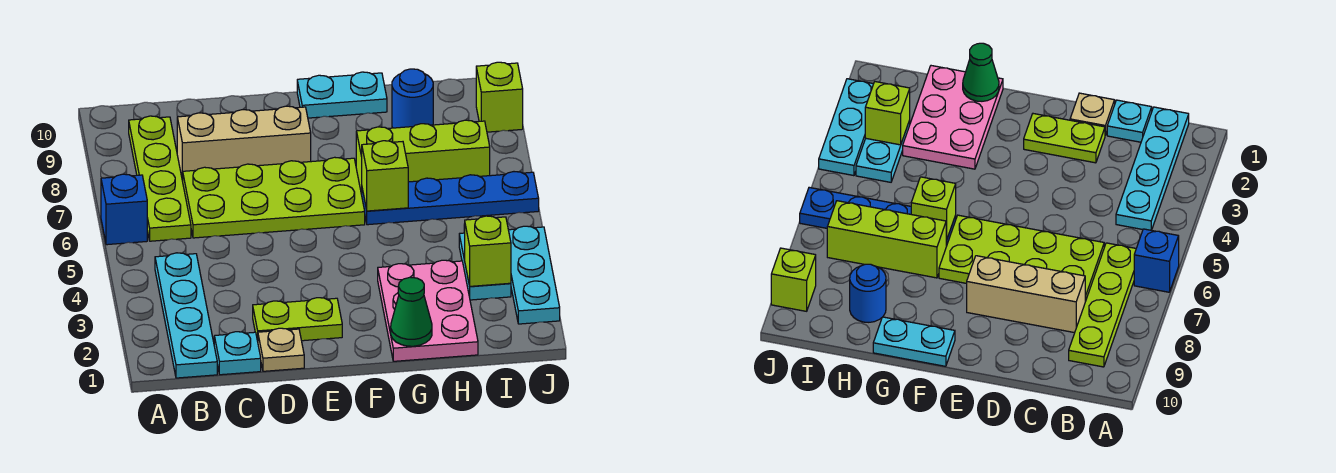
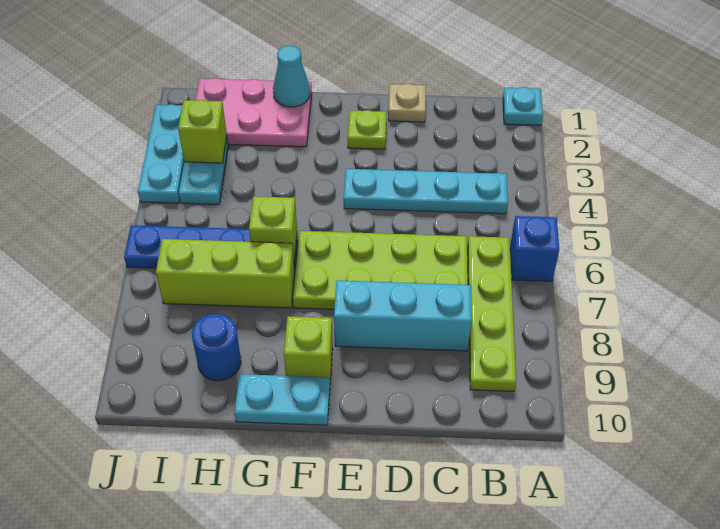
cyan plate B1:B4 level 1 -> cyan plate B4:E4 level 1
cyan plate C1 level 1 -> cyan plate A1 level 1
tan brick C8:E8 level 1 -> cyan brick C8:E8 level 1
lime plate D2:E2 level 1 -> lime plate E2 level 1
pink plate G1:H3 level 1 -> pink plate G1:I2 level 1
green cone G1 level 2 -> cyan cone G1 level 2
lime brick J9 level 1 -> lime brick F9 level 1

